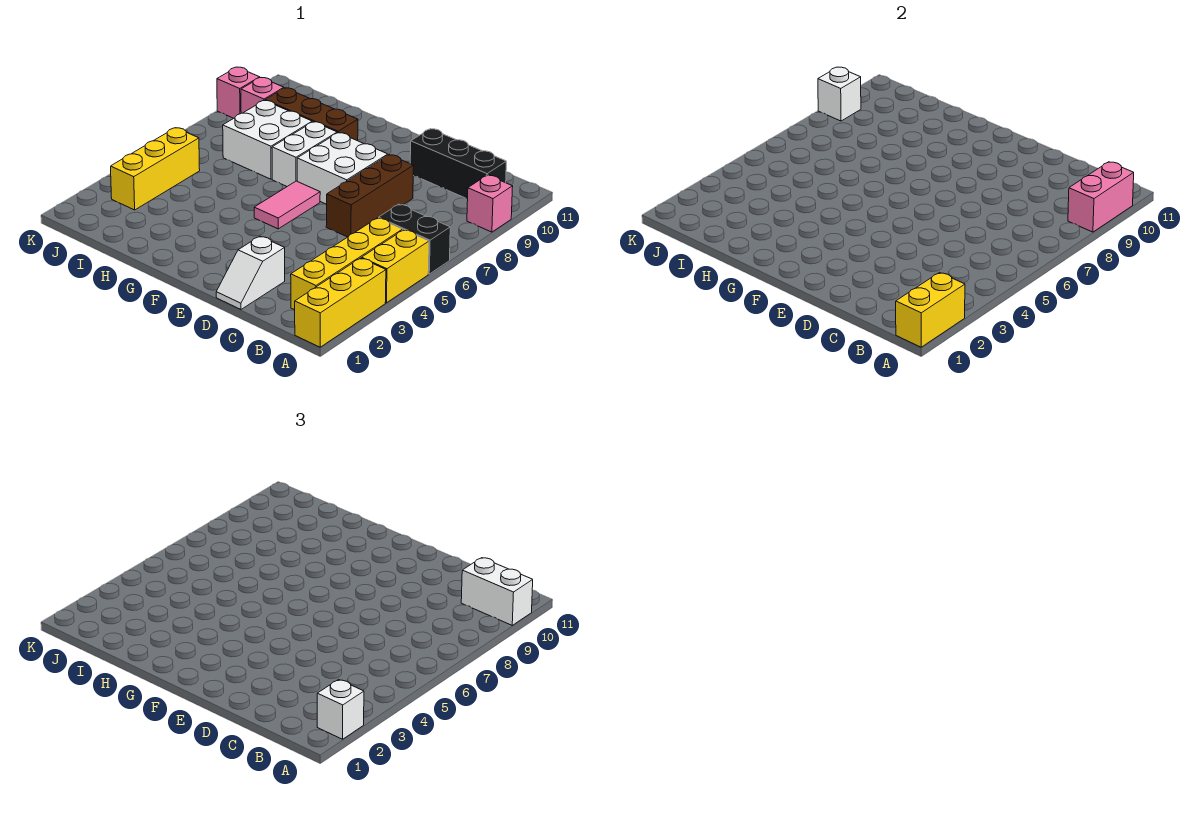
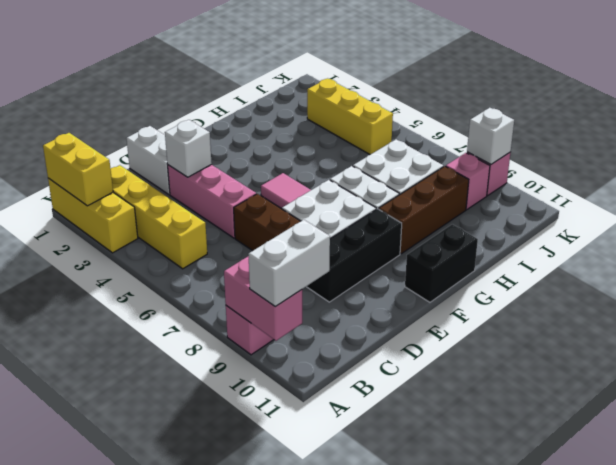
white brick A2 level 3 -> white brick D3 level 2
yellow brick A4:A5 level 1 -> none
black brick A6:B6 level 1 -> black brick F11:G11 level 1
black brick B10:D10 level 1 -> black brick D9:F9 level 1
white slope D1:D2 level 1 top 2 -> white brick D1:D2 level 1
none -> pink brick D3:D5 level 1

